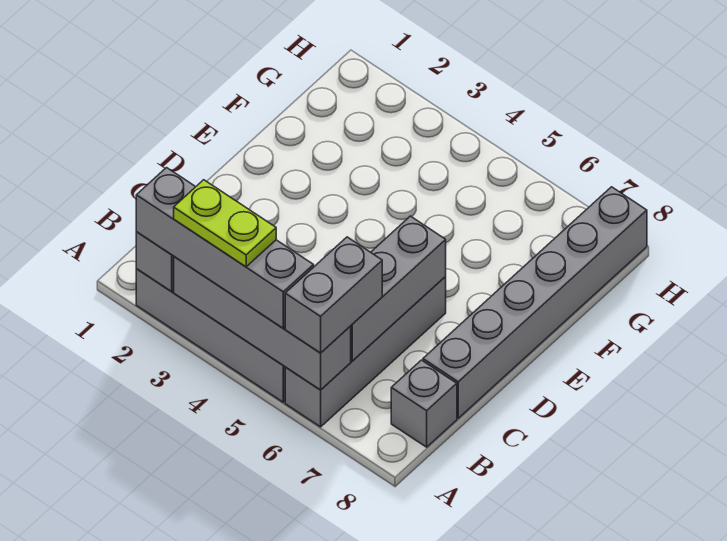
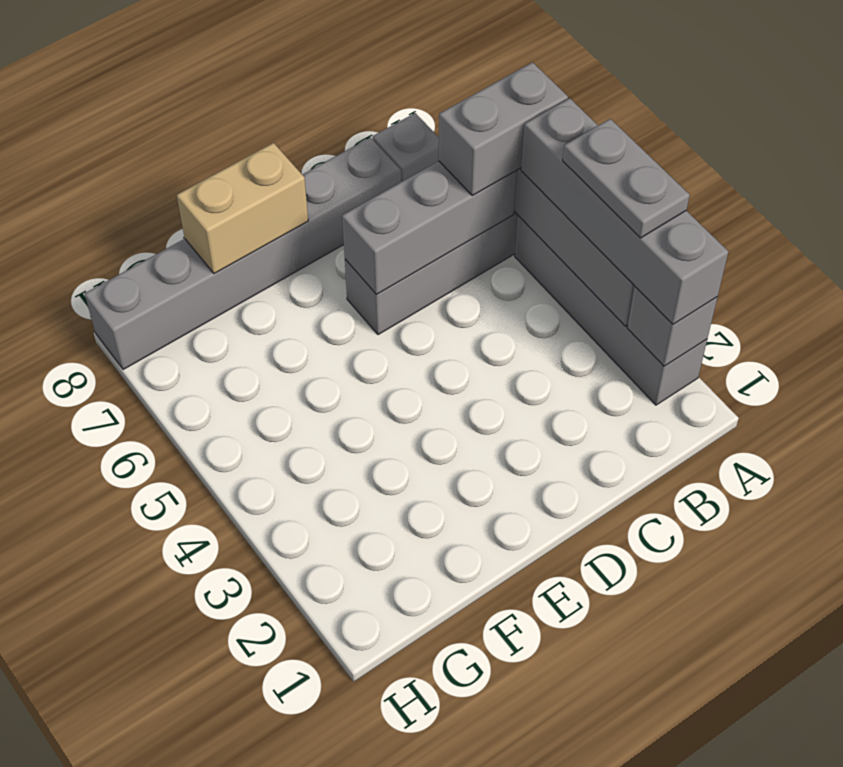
lime plate A3:A4 level 4 -> grey plate A3:A4 level 4
none -> tan brick E8:F8 level 2

